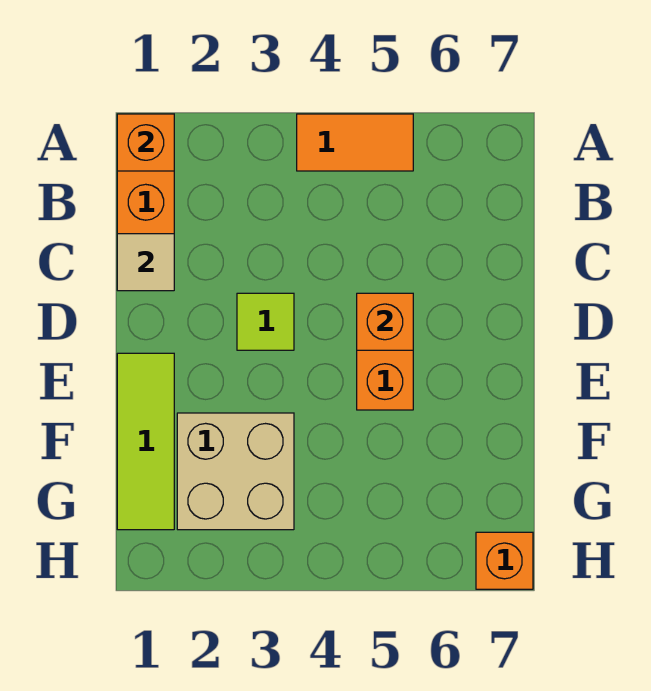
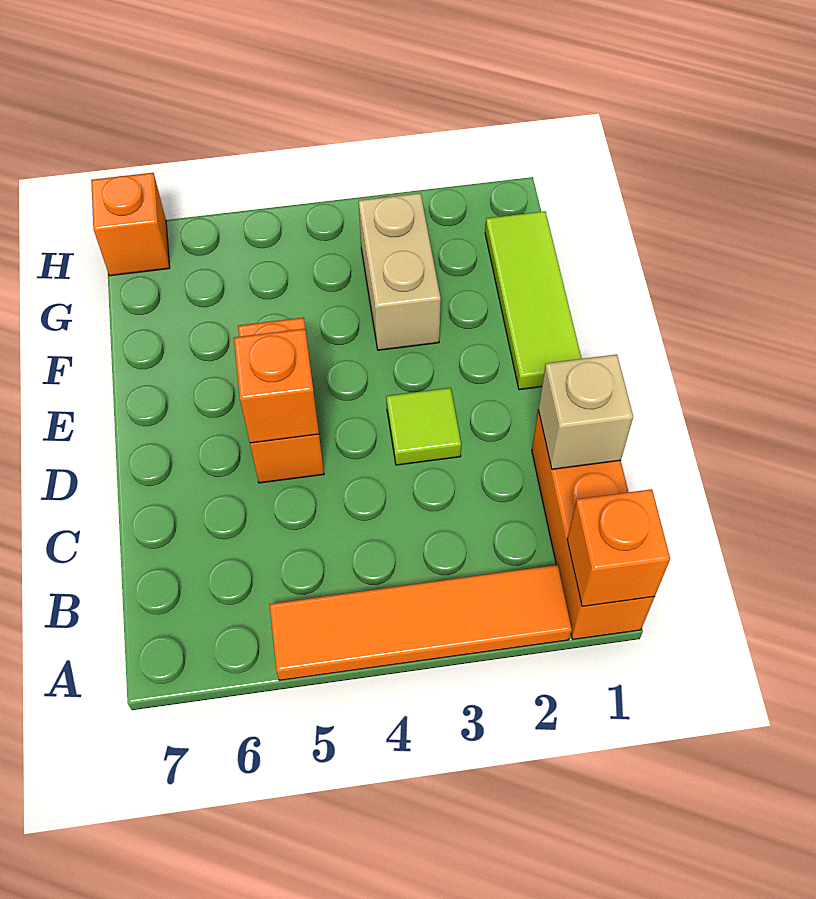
orange tile A4:A5 level 1 -> orange tile A2:A5 level 1
tan tile C1 level 2 -> tan brick C1 level 2
tan brick F2:G3 level 1 -> tan brick F3:G3 level 1

